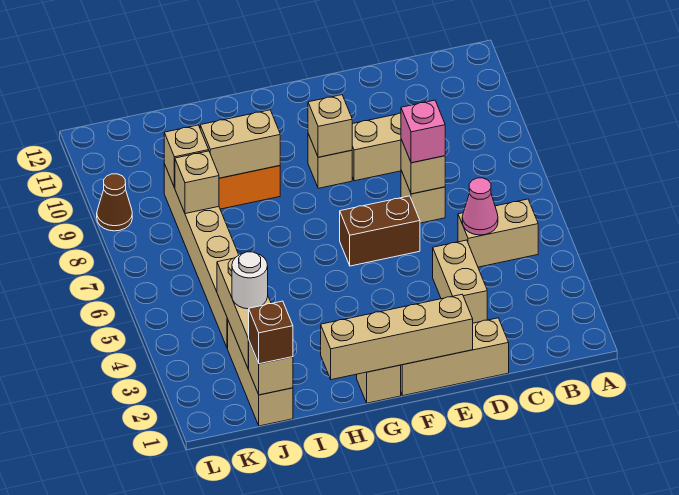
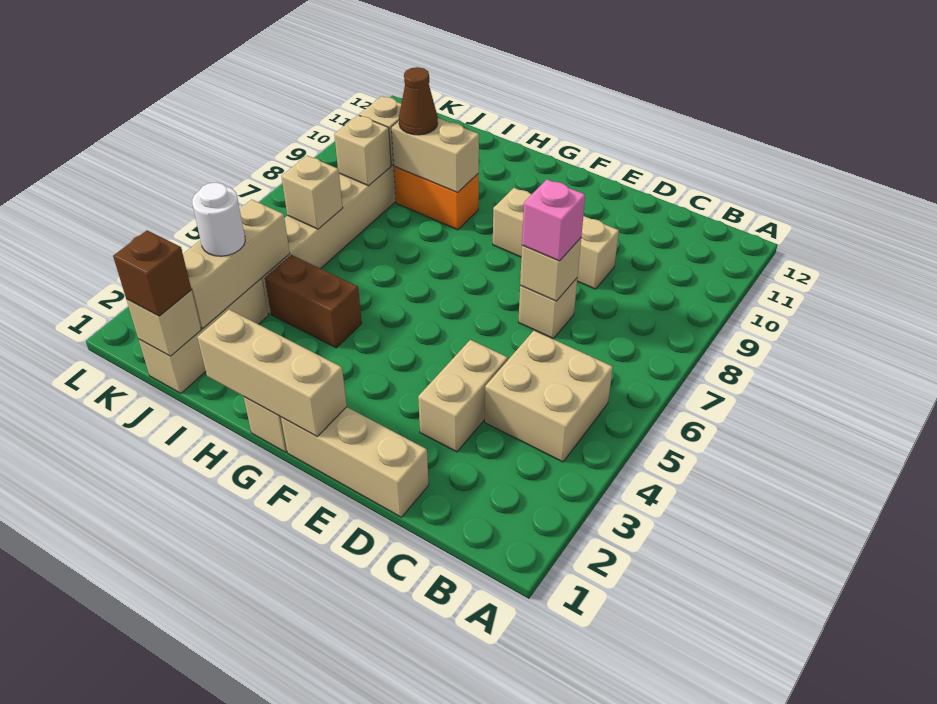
tan brick B5:C5 level 1 -> tan brick B4:C5 level 1
pink cone C5 level 2 -> none
tan brick E1:H1 level 2 -> tan brick F1:H1 level 2
brown brick E6:F6 level 1 -> brown brick H4:I4 level 1
tan brick F9 level 2 -> tan brick J6 level 2
brown cone L9 level 1 -> brown cone I9 level 3

